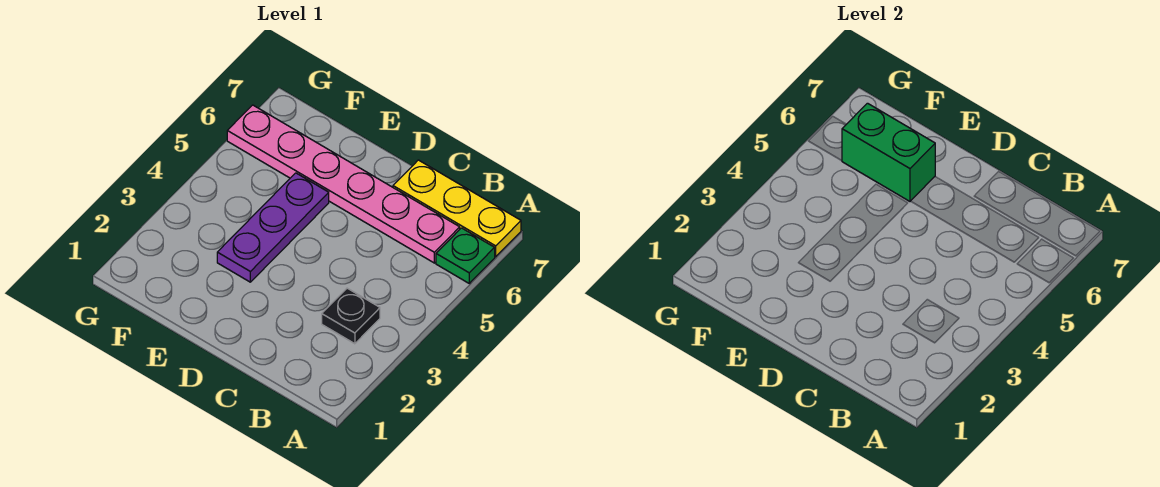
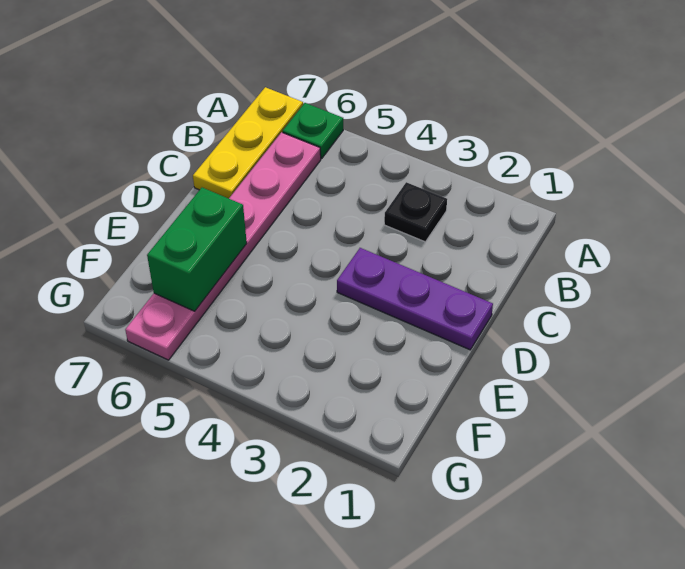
purple plate E3:E5 level 1 -> purple plate D1:D3 level 1

